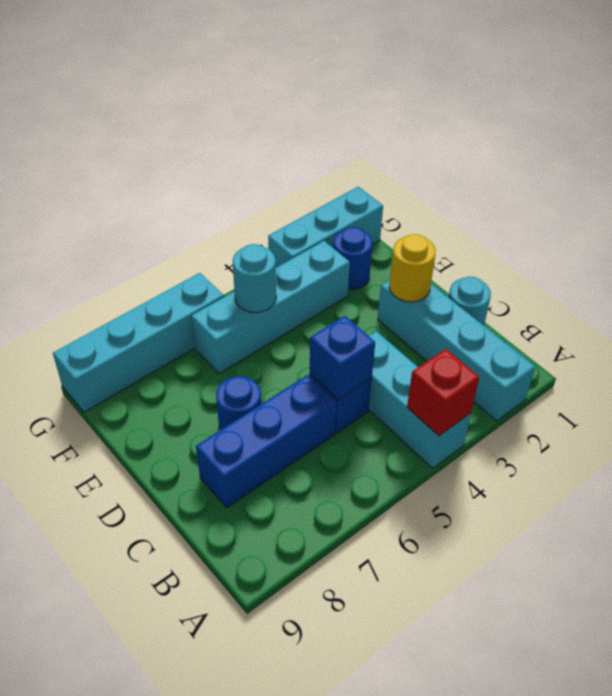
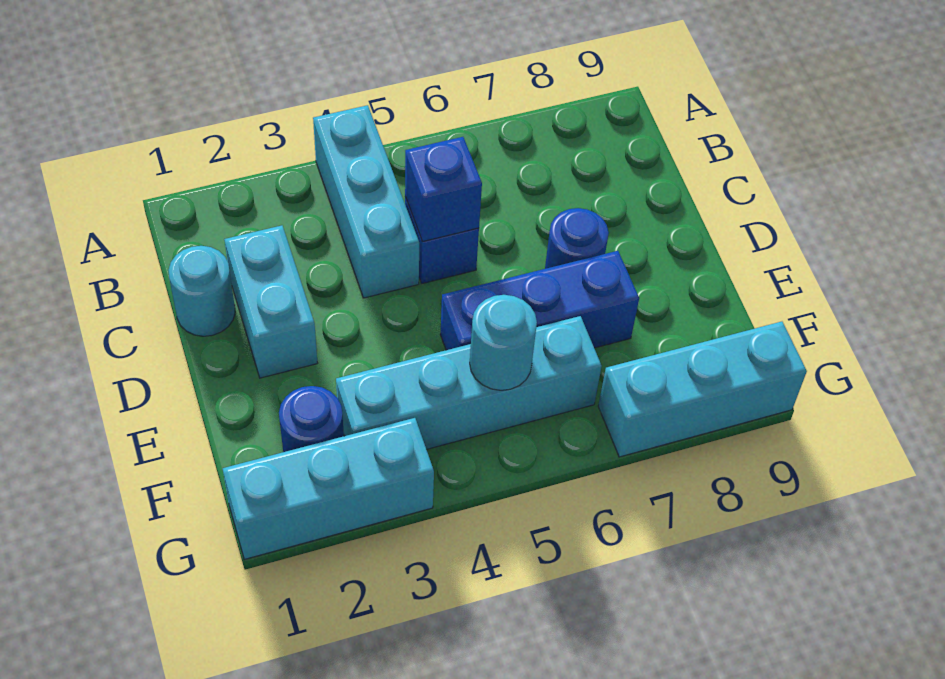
cyan brick A2:D2 level 1 -> cyan brick C2:D2 level 1
red brick A4 level 2 -> none
blue brick C6:C8 level 1 -> blue brick E5:E7 level 1
yellow round brick D2 level 2 -> none
cyan brick G6:G9 level 1 -> cyan brick G7:G9 level 1

